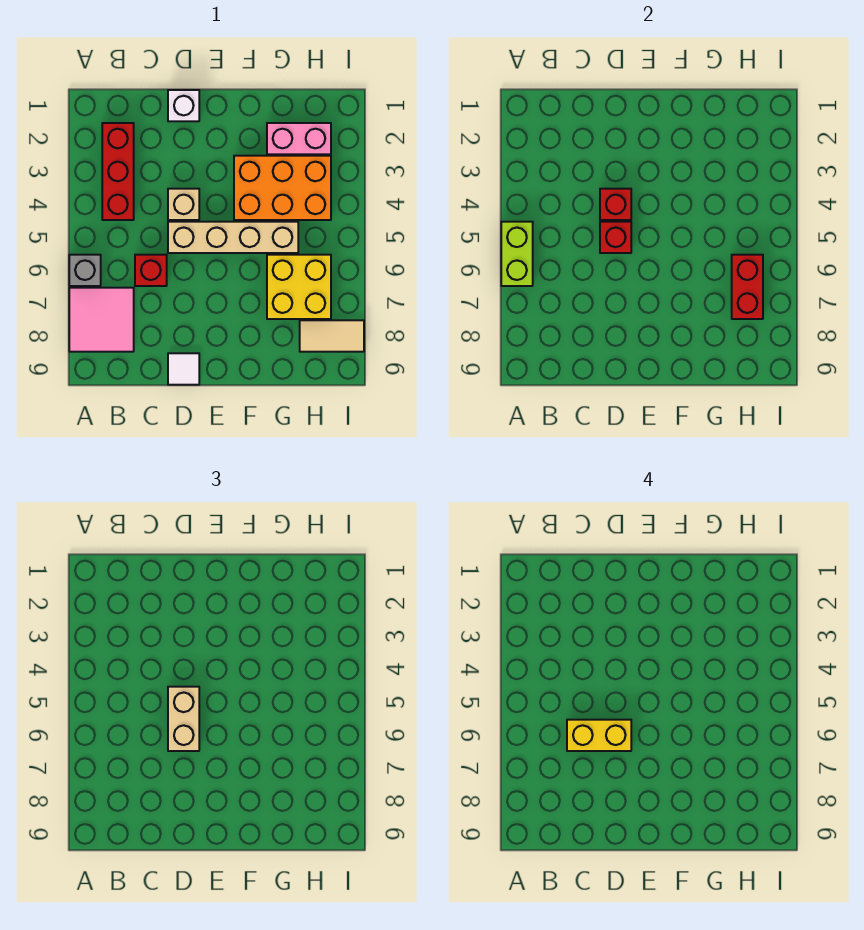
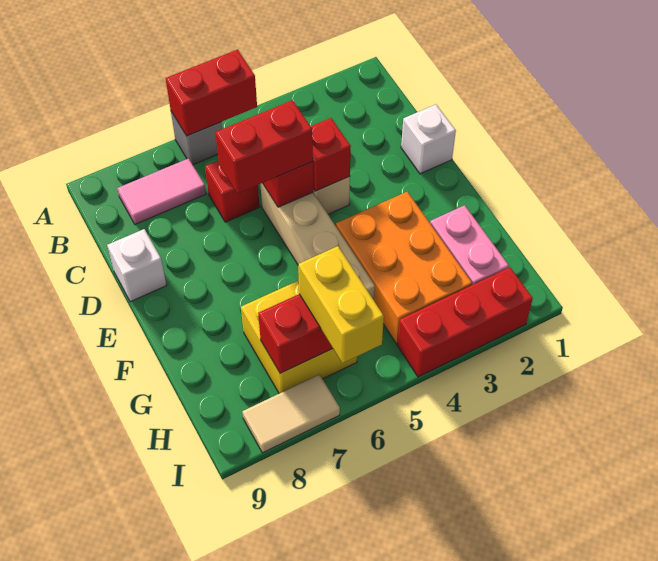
lime brick A5:A6 level 2 -> red brick A5:A6 level 2
pink tile A7:B8 level 1 -> pink tile B7:B8 level 1
red brick B2:B4 level 1 -> red brick I2:I4 level 1
yellow brick C6:D6 level 4 -> yellow brick H6:I6 level 3
tan brick D5:D6 level 3 -> red brick D5:D6 level 3
white tile D9 level 1 -> white brick D9 level 1
tan tile H8:I8 level 1 -> tan tile I7:I8 level 1

